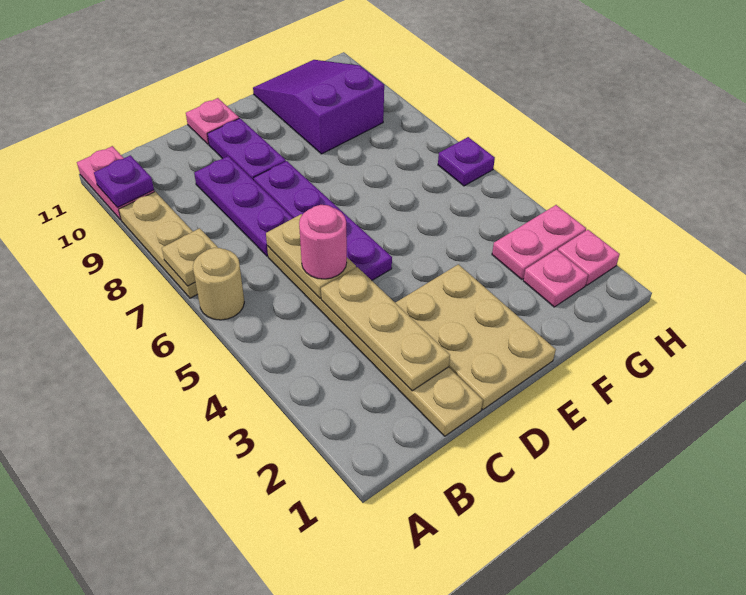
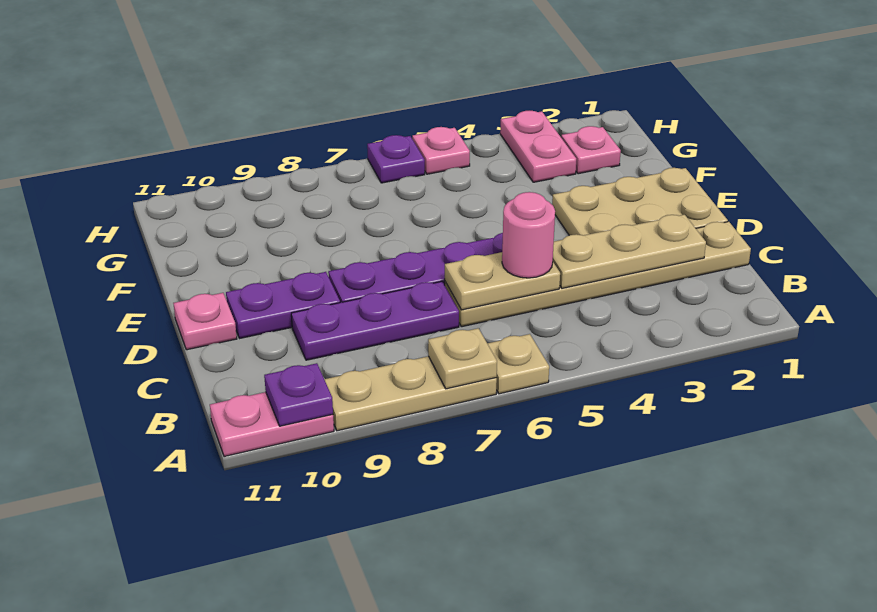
tan round brick A6 level 1 -> tan plate A6 level 1
purple slope F9:G11 level 1 top 9 -> none
pink plate H2 level 1 -> pink plate H5 level 1

